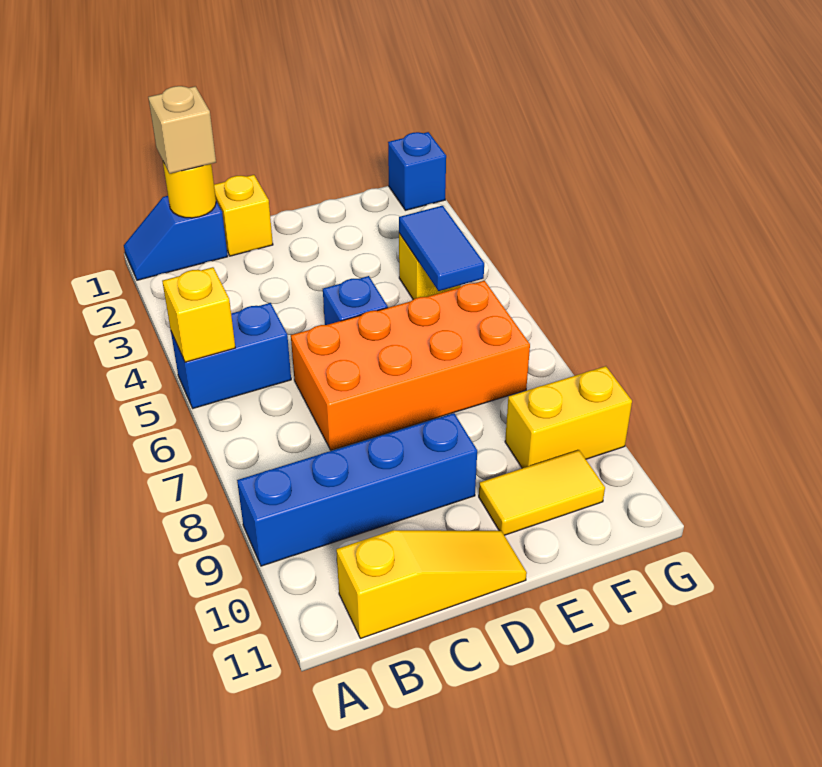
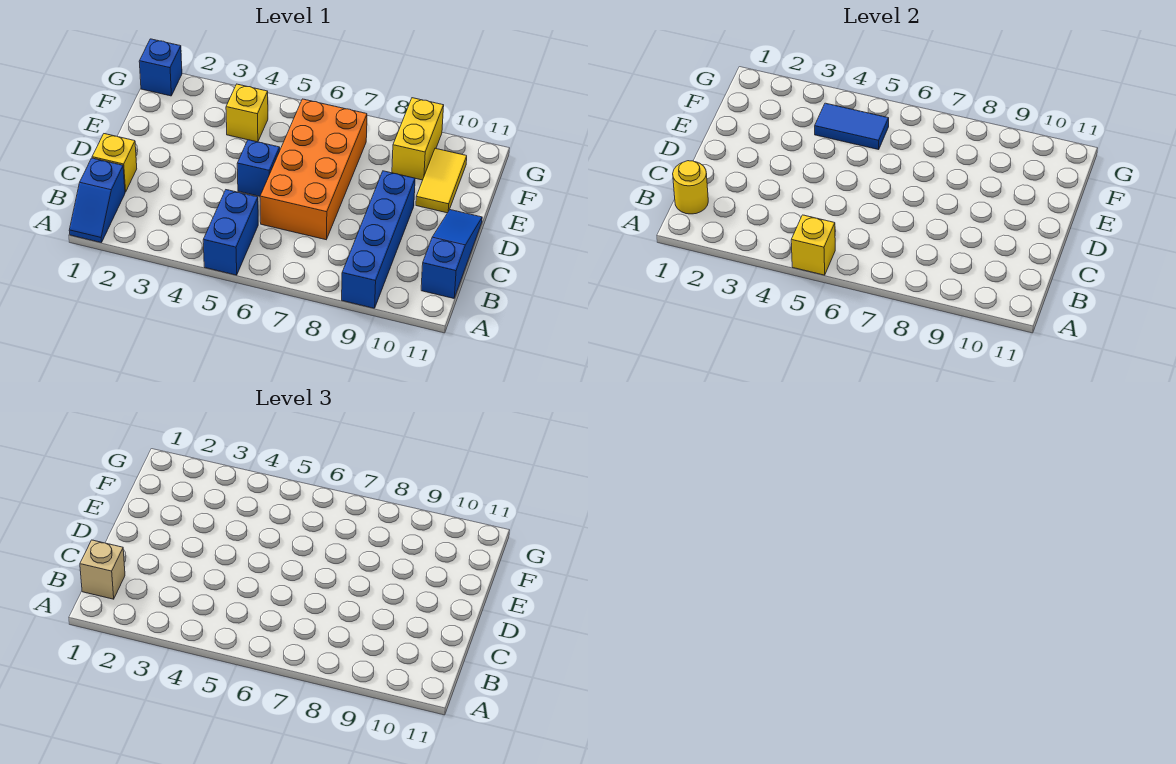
yellow slope B11:D11 level 1 top B -> blue slope B11:D11 level 1 top B

